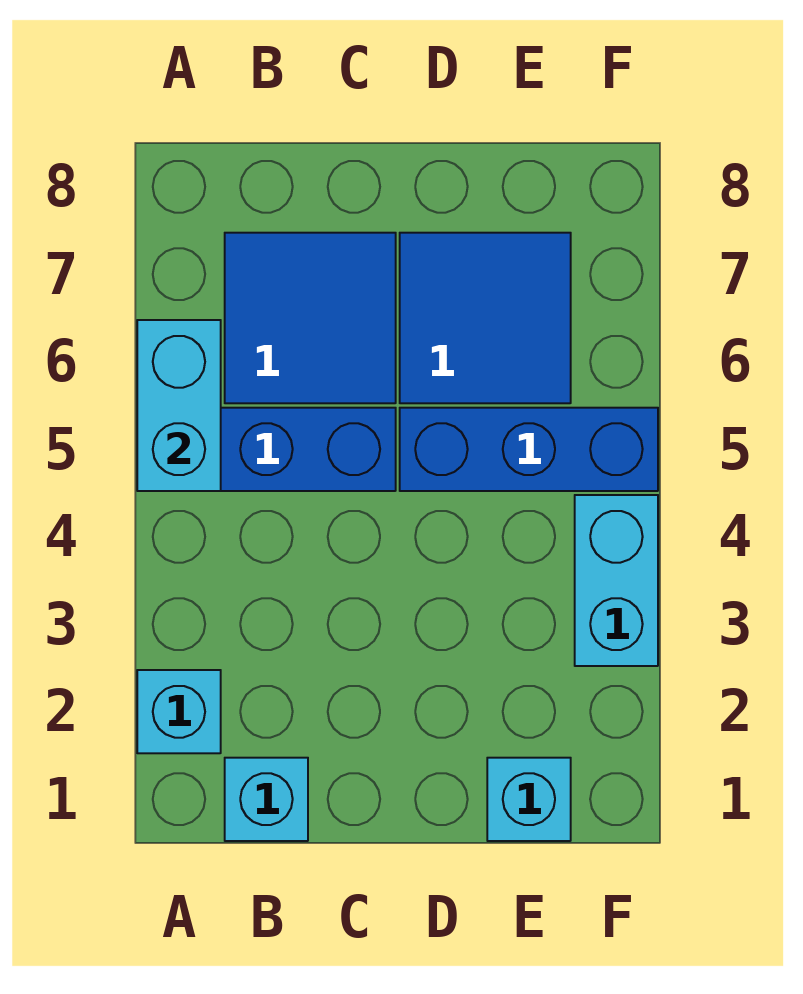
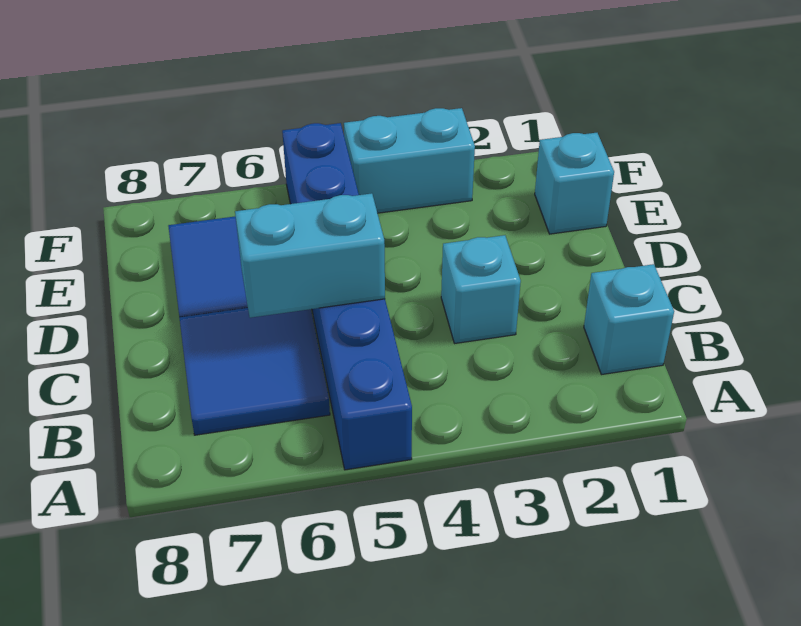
cyan brick A2 level 1 -> cyan brick C3 level 1
cyan brick A5:A6 level 2 -> cyan brick C5:C6 level 2

